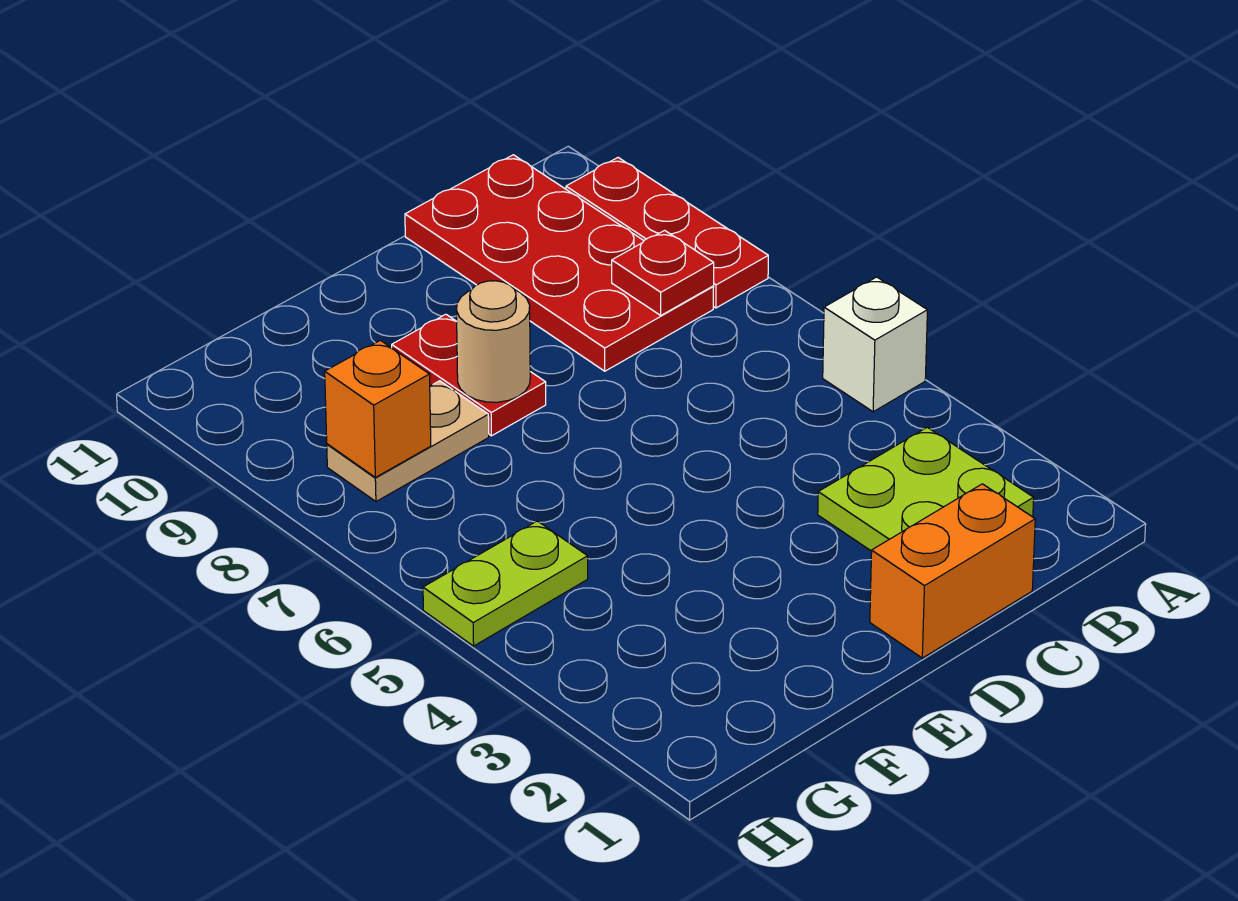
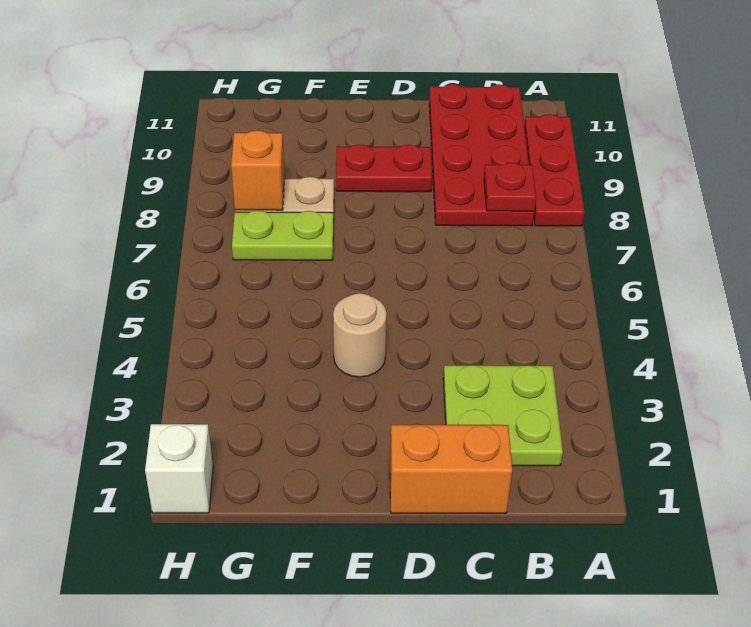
white brick A5 level 1 -> white brick H1 level 1
red plate E8:E9 level 1 -> red plate D9:E9 level 1
tan round brick E8 level 2 -> tan round brick E4 level 1
lime plate G5:H5 level 1 -> lime plate F7:G7 level 1

